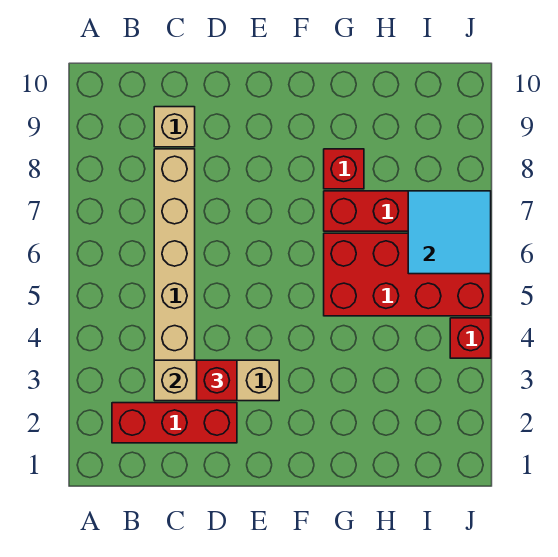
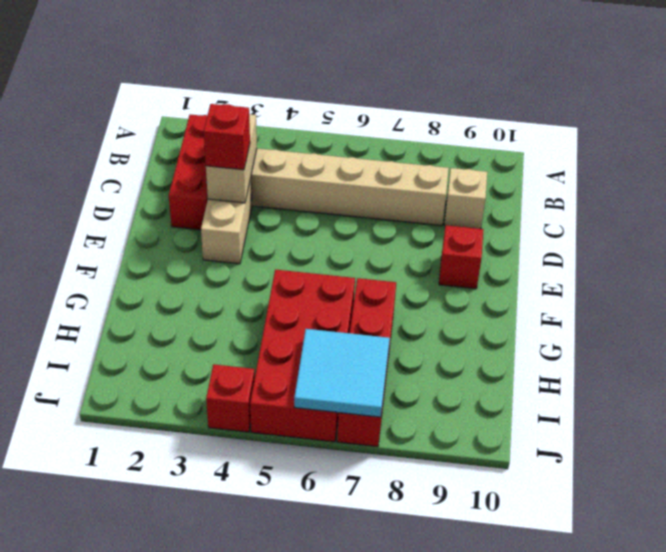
red brick G8 level 1 -> red brick E9 level 1

